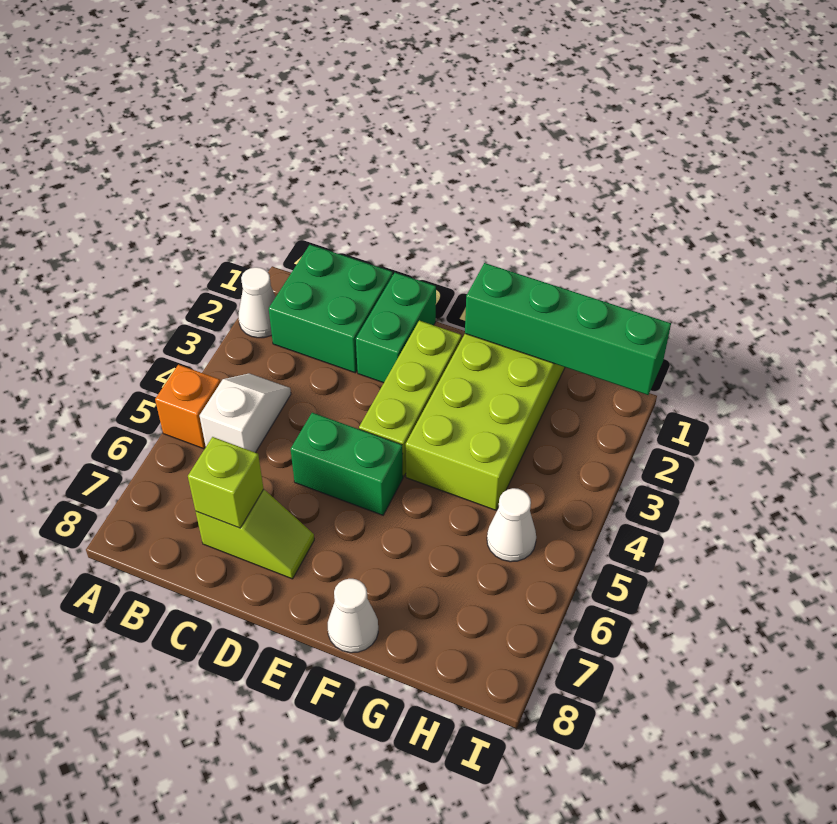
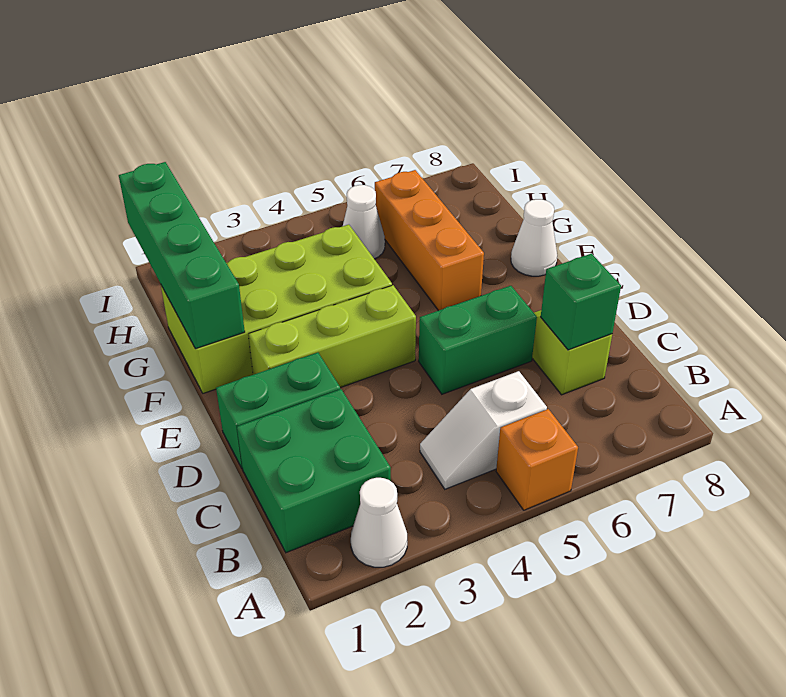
lime brick C7 level 2 -> green brick C7 level 2
green brick D5:E5 level 1 -> green brick D5:D6 level 1
none -> orange brick F6:H6 level 1

